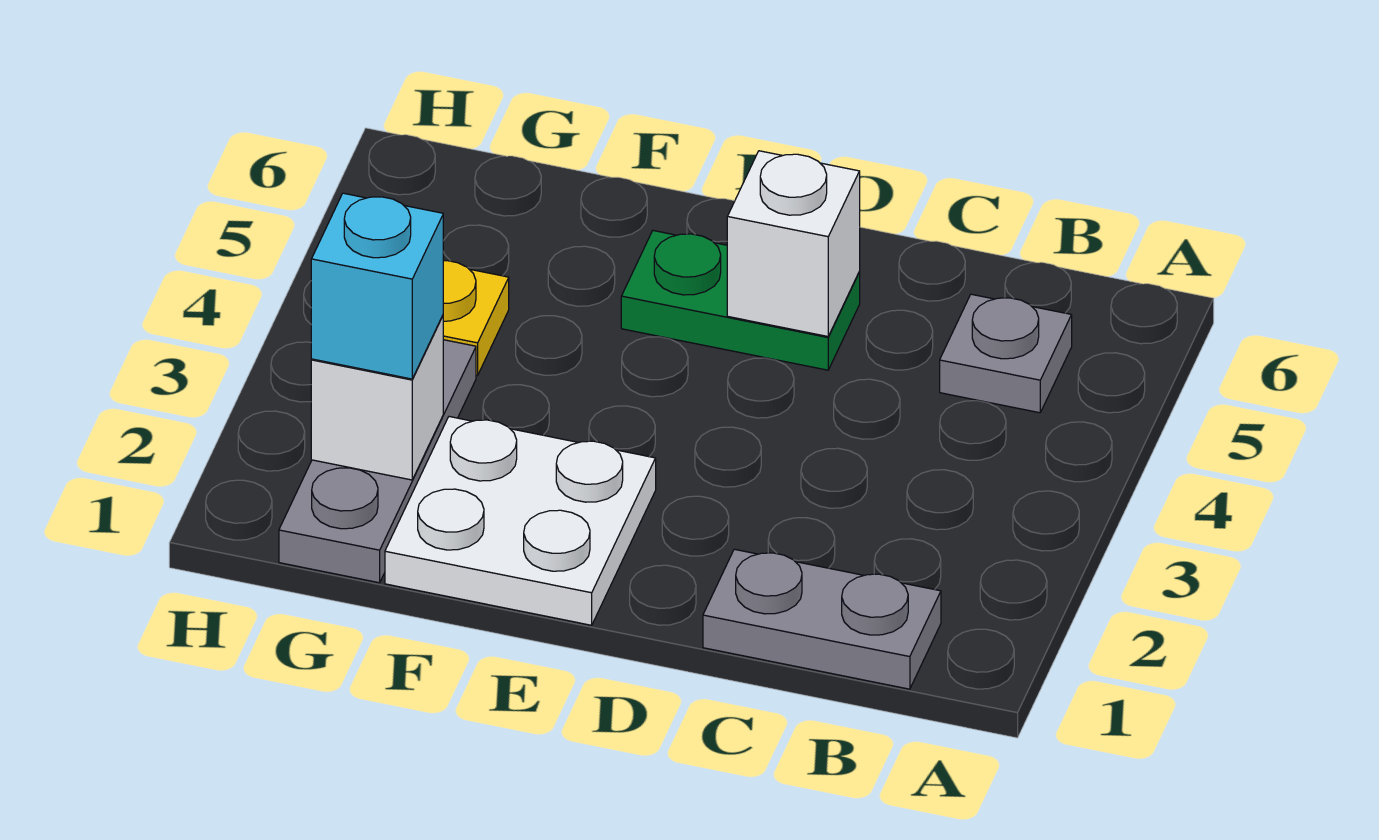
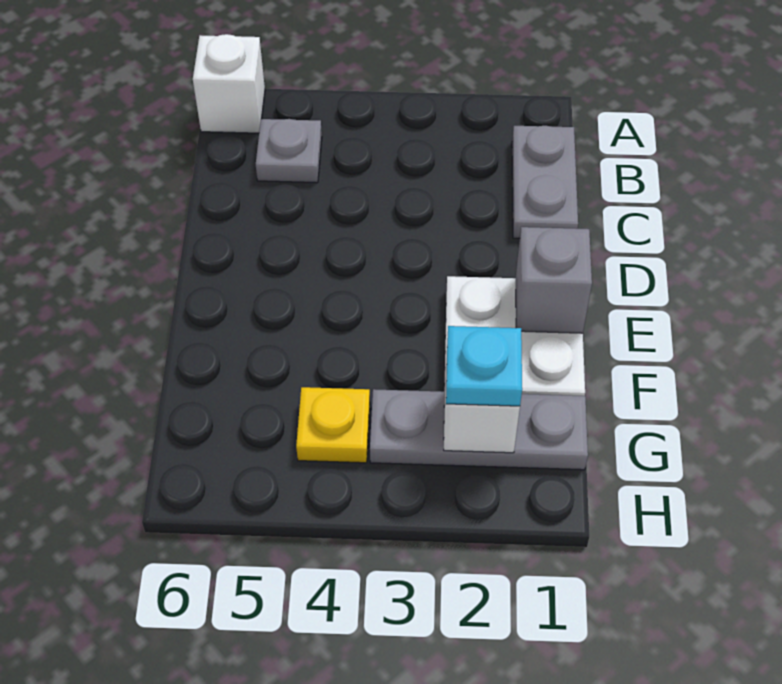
green plate D5:E5 level 1 -> none
white brick D5 level 2 -> white brick A6 level 1
none -> grey brick E1 level 2
cyan brick G2 level 3 -> cyan plate G2 level 3

